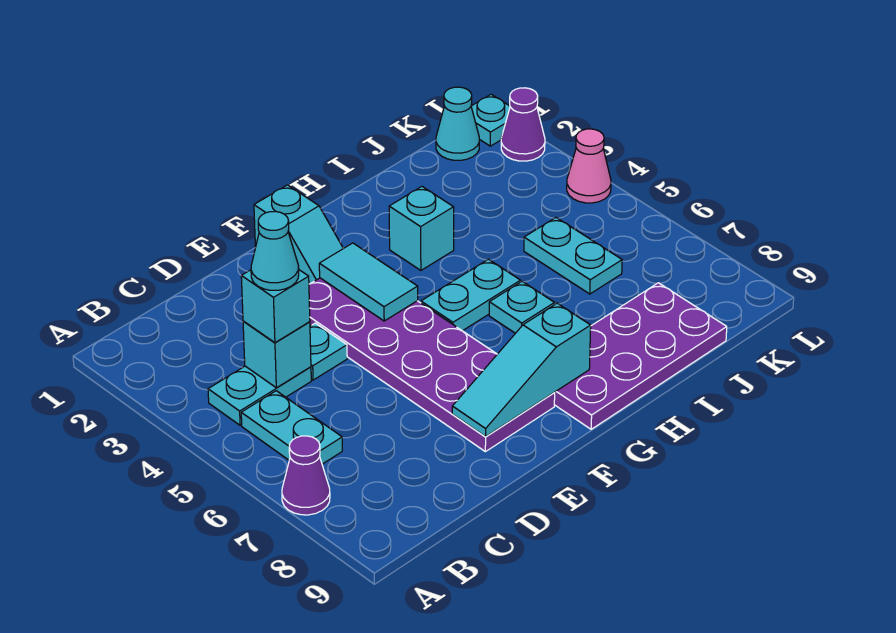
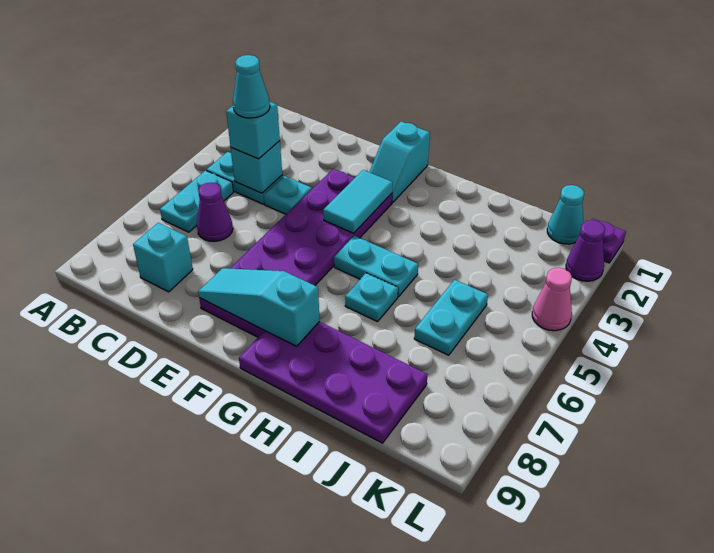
purple cone A7 level 1 -> purple cone C6 level 1
cyan brick H3 level 1 -> cyan brick C8 level 1
cyan plate L1 level 1 -> purple plate L1 level 1

